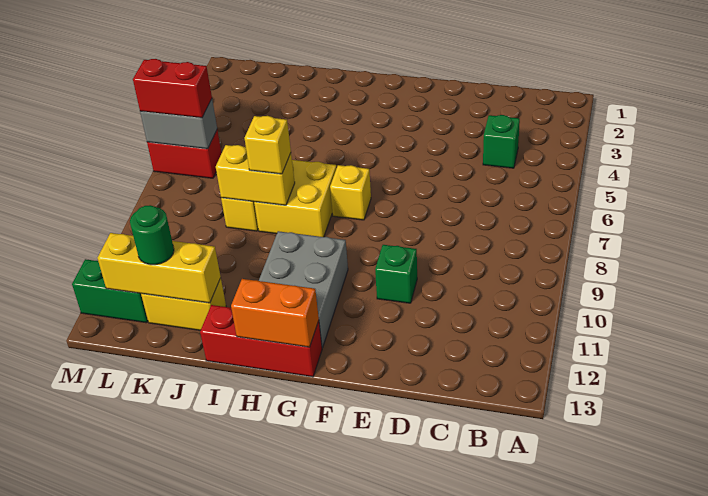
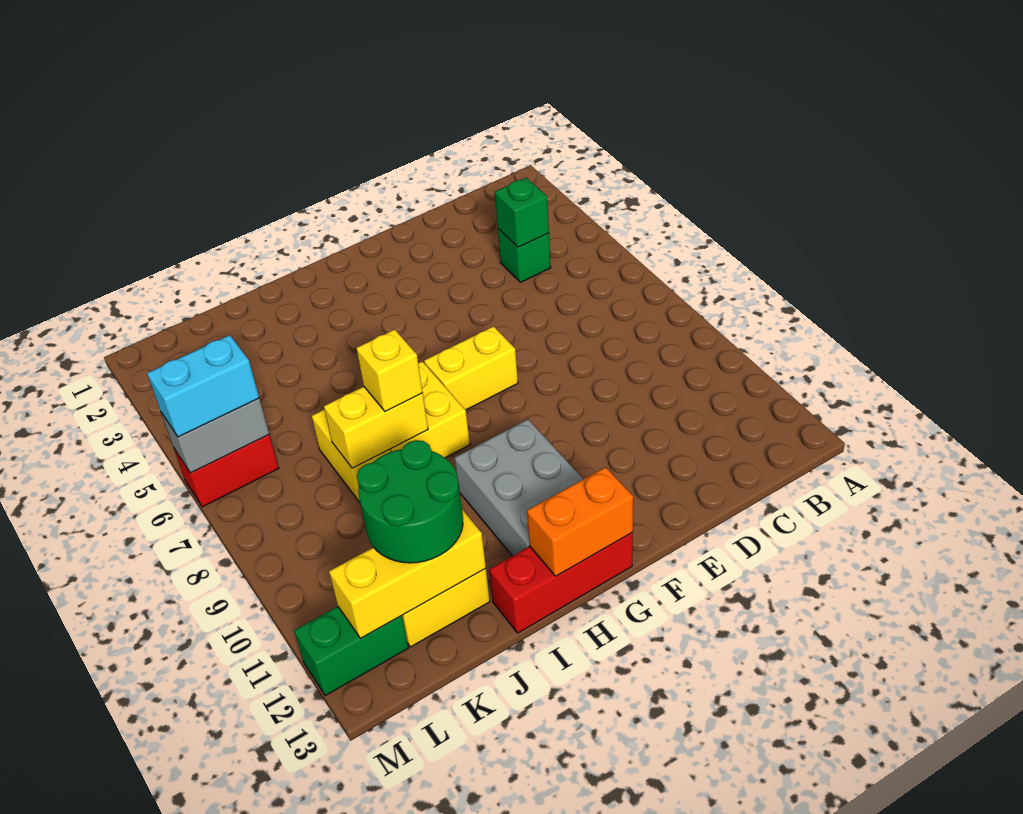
green brick E10 level 1 -> green brick C4 level 2
yellow brick G7 level 1 -> yellow brick F7:G7 level 1
green round brick K12 level 3 -> green round brick J11:K12 level 3
red brick L6:M6 level 3 -> cyan brick L6:M6 level 3

